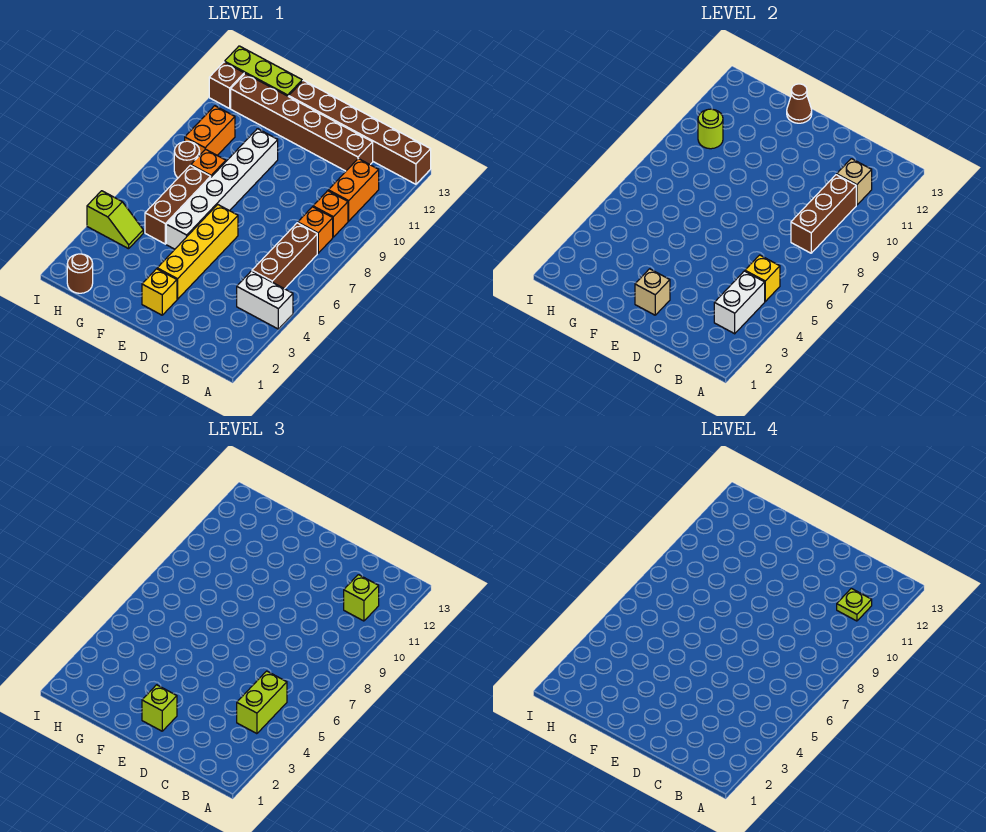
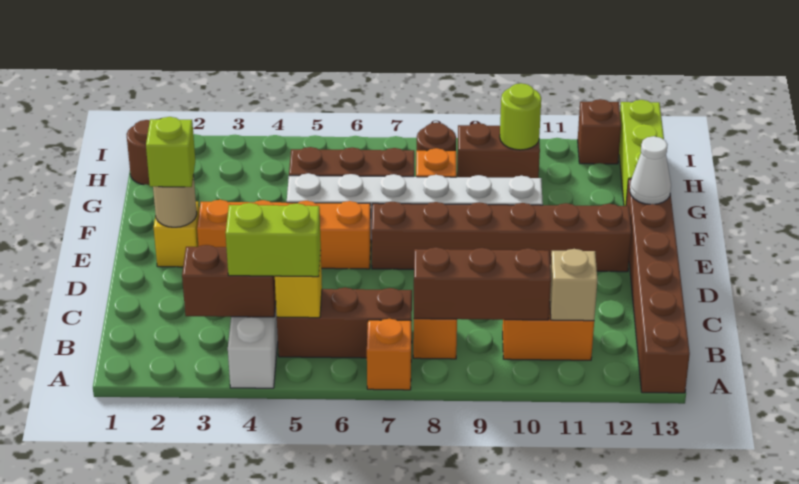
white brick B3:B4 level 2 -> brown brick B3:B4 level 2
orange brick B9 level 1 -> orange brick A7 level 1
lime brick B11 level 3 -> none
lime plate B11 level 4 -> none
brown brick C12:H12 level 1 -> brown brick E7:E12 level 1
tan brick E2 level 2 -> tan round brick E2 level 2
yellow brick E3:E6 level 1 -> orange brick E3:E6 level 1
brown cone F13 level 2 -> white cone F13 level 2
lime slope H4:I4 level 1 top I -> none
orange brick H9:H10 level 1 -> brown brick H9:H10 level 1

